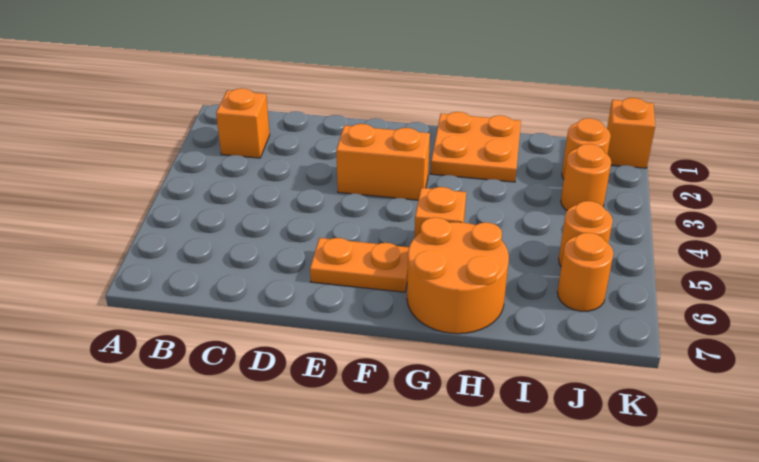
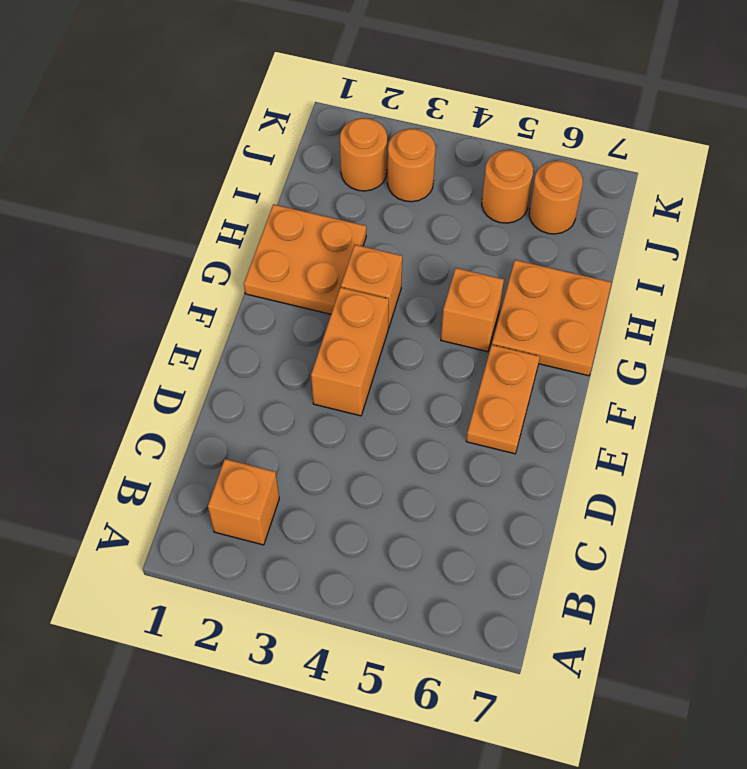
orange round brick G6:H7 level 1 -> orange plate G6:H7 level 1
orange brick K1 level 1 -> orange brick G3 level 1

